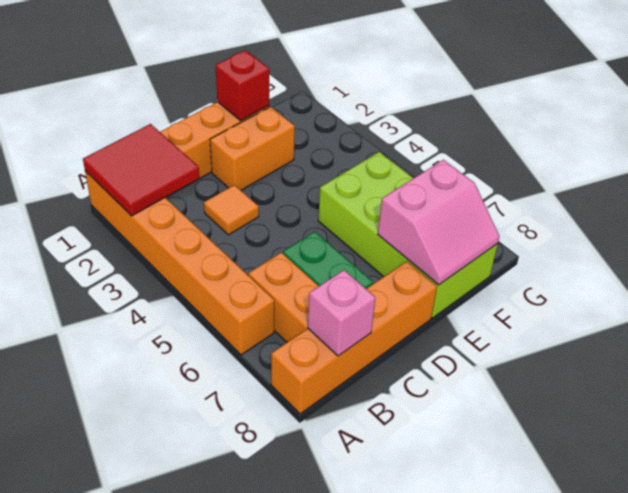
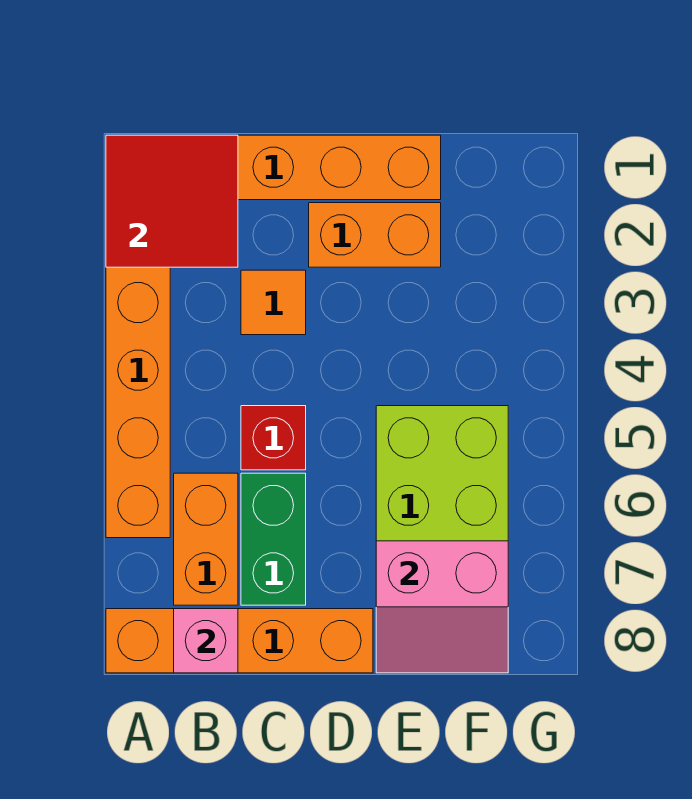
red brick E1 level 2 -> red brick C5 level 1

